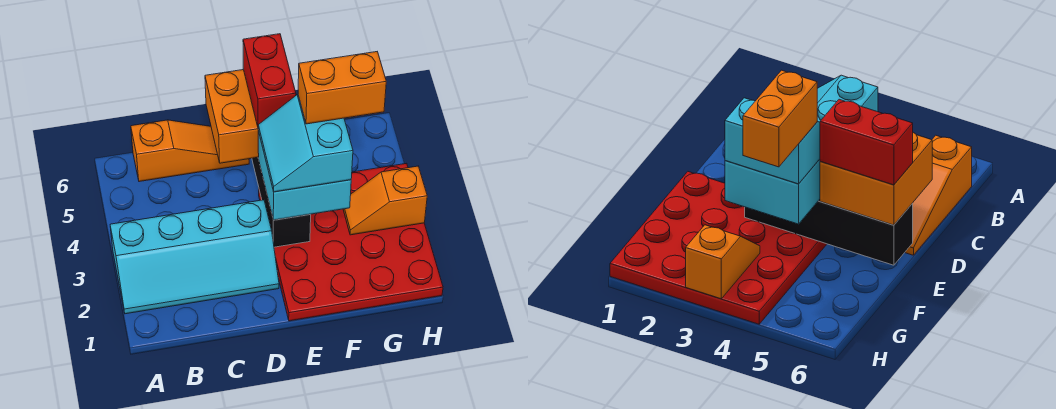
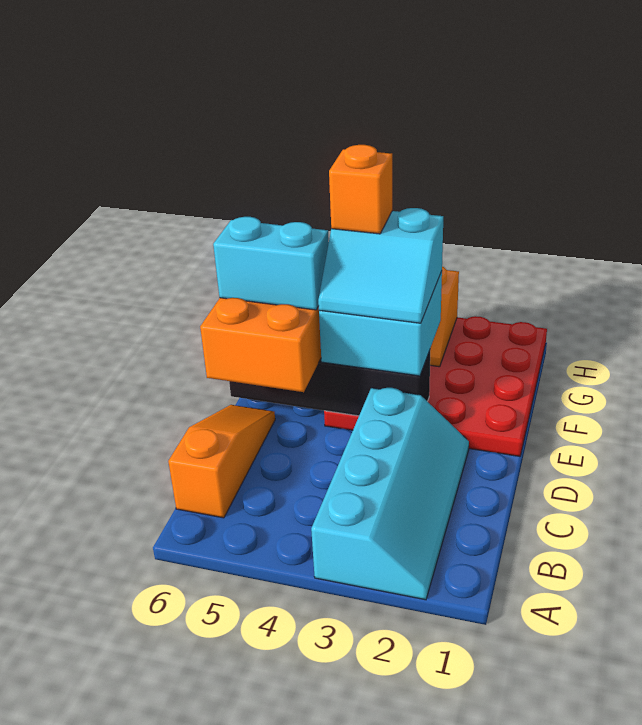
red brick E5:E6 level 4 -> cyan brick E5:E6 level 4
orange brick F4:G4 level 5 -> orange brick F4 level 5

